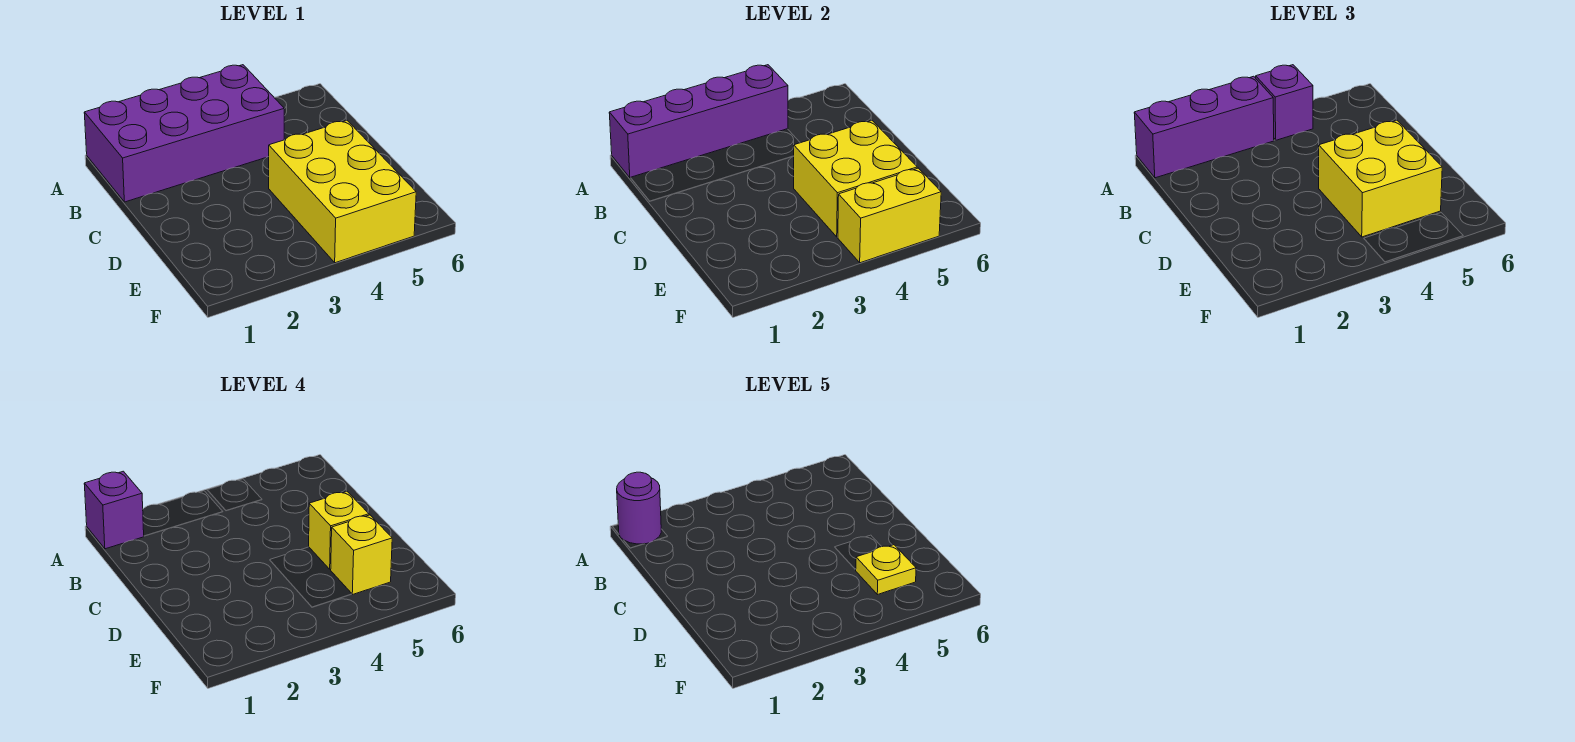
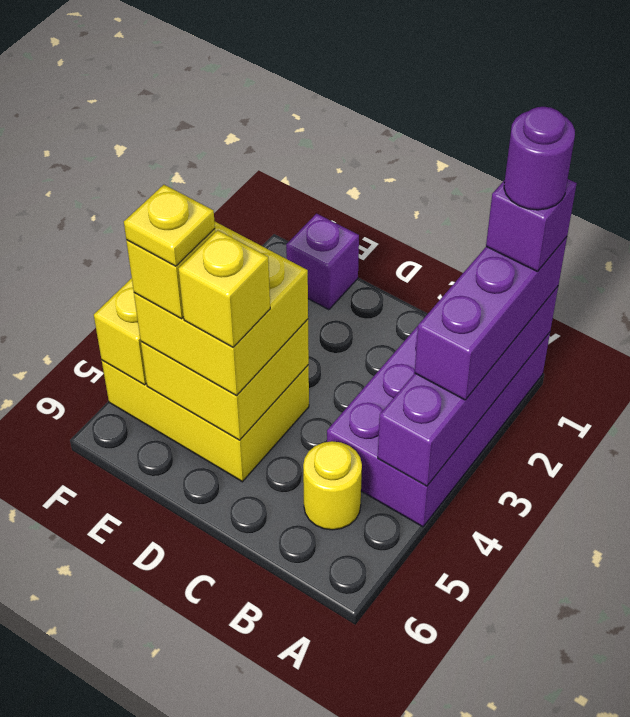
purple brick A4 level 3 -> purple brick E1 level 1
none -> yellow round brick B5 level 1

